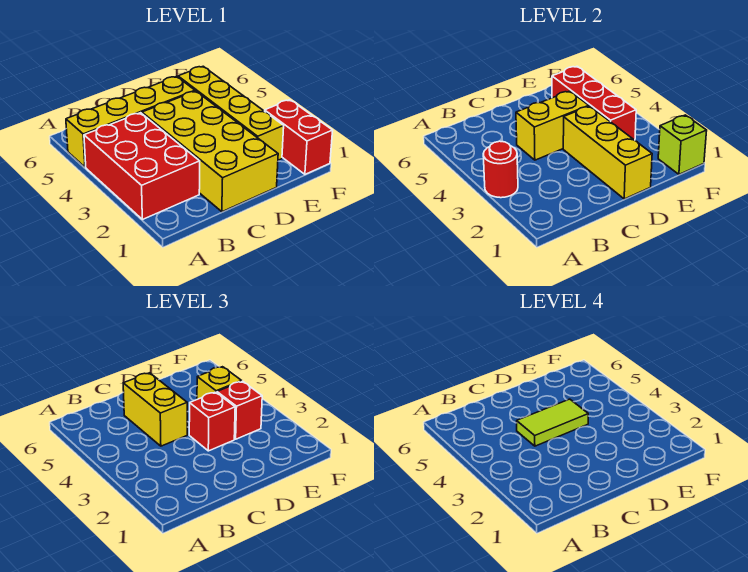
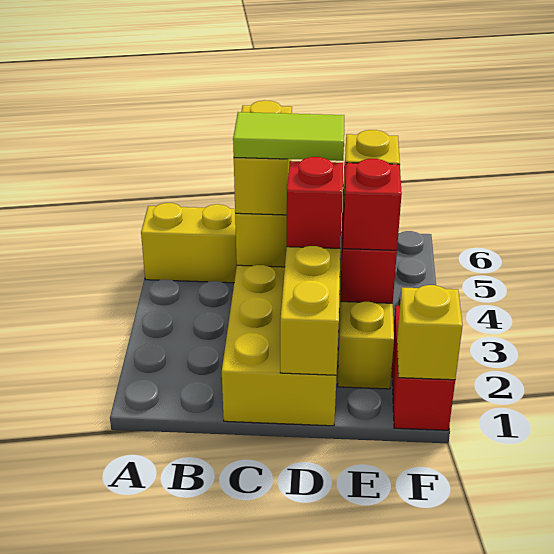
red brick A2:B4 level 1 -> none
red round brick A3 level 2 -> none
lime brick F1 level 2 -> yellow brick F1 level 2

